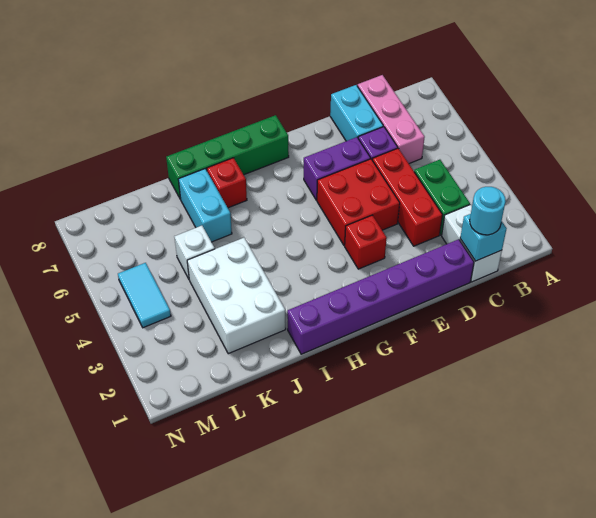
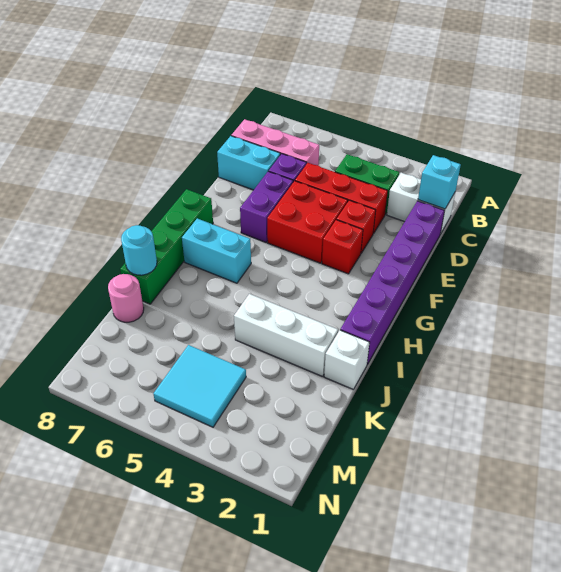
cyan round brick C1 level 3 -> cyan round brick J8 level 2
red brick I7 level 1 -> red brick E3 level 1
white brick J2:K4 level 1 -> white brick J2:J4 level 1
cyan brick J6:J7 level 1 -> cyan brick H6:H7 level 1
white brick K5 level 1 -> white brick J1 level 1
none -> pink round brick K8 level 1
cyan tile M4:M5 level 1 -> cyan tile L4:M5 level 1

